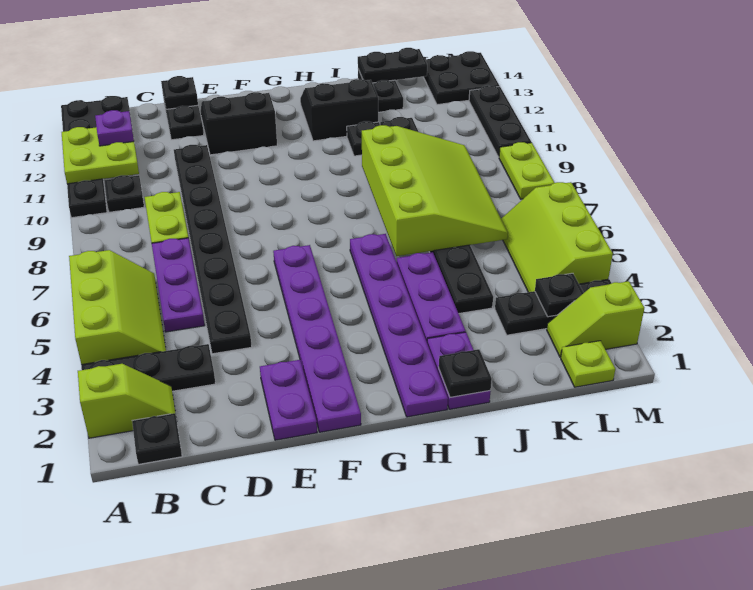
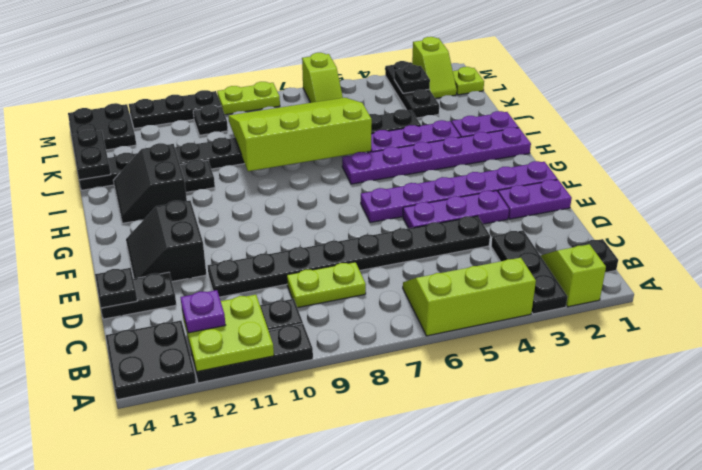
purple plate C5:C7 level 1 -> purple plate E3:E5 level 1
black plate I1 level 2 -> black plate L10 level 1
lime slope L4:M6 level 1 top M -> lime slope L6:M6 level 1 top M

